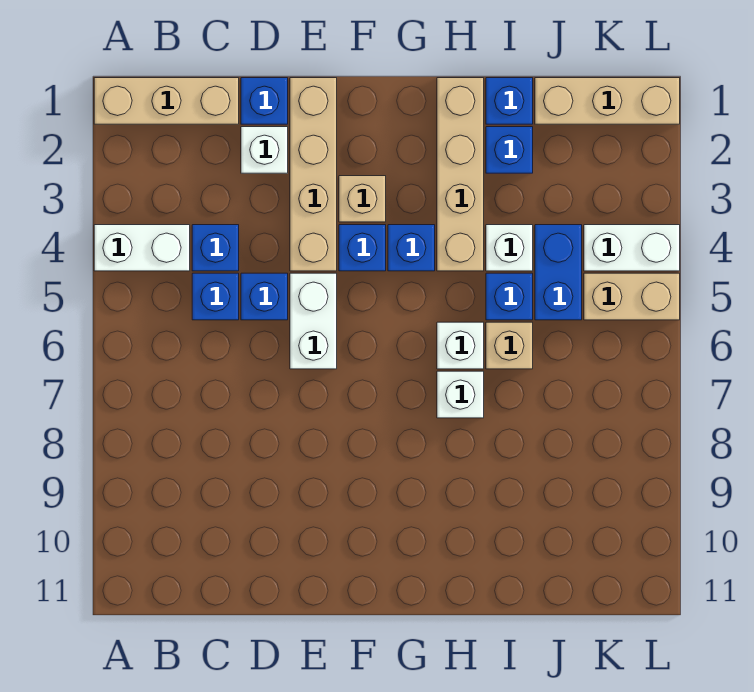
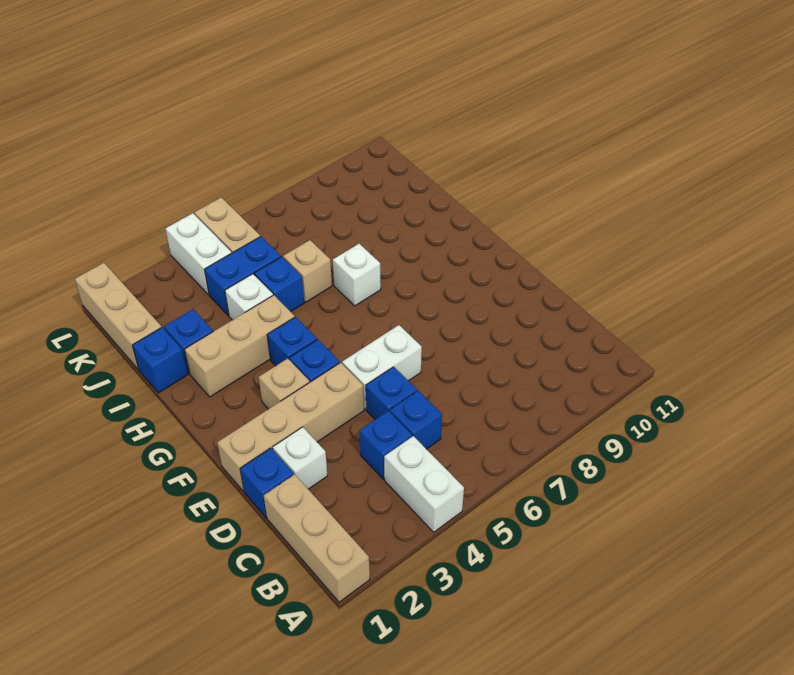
tan brick H1:H4 level 1 -> tan brick H2:H4 level 1
white brick H6 level 1 -> none

